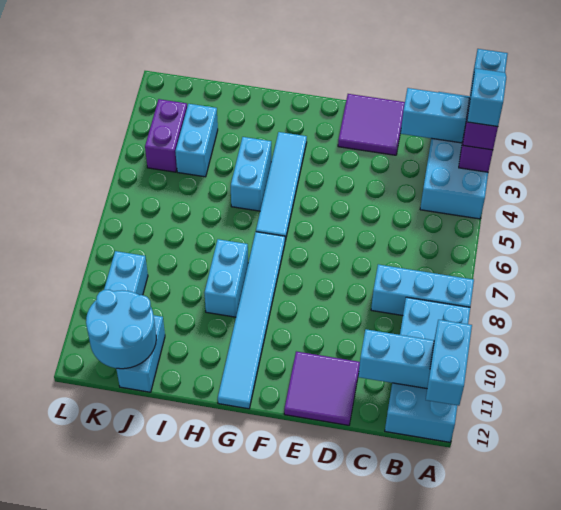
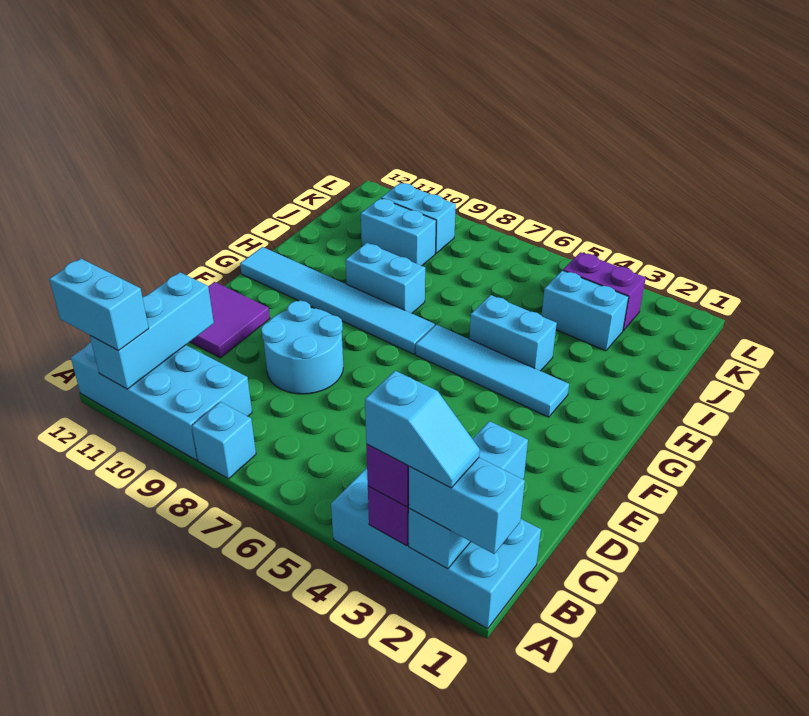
cyan brick A8:C8 level 1 -> cyan brick A8 level 1
purple tile D1:E2 level 1 -> none
cyan brick J11:J12 level 1 -> cyan brick J9:J10 level 1
cyan round brick J11:K12 level 2 -> cyan round brick D8:E9 level 1

